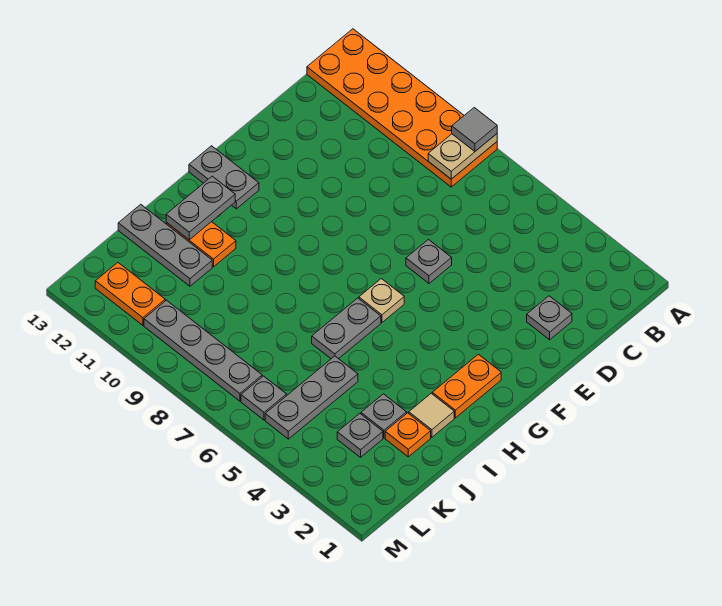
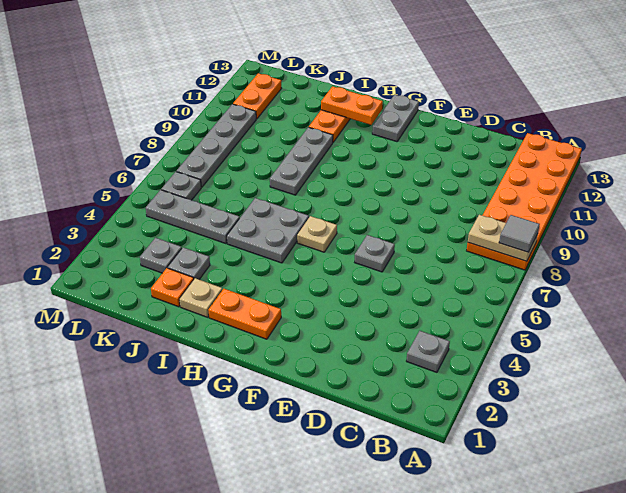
grey plate D2 level 1 -> grey plate B3 level 1
grey plate H6:I6 level 1 -> grey plate H5:I6 level 1
grey plate H12:I12 level 2 -> orange plate H12:I12 level 2
tan tile I2 level 1 -> tan plate I2 level 1
grey plate J11:J13 level 1 -> grey plate I8:I10 level 1

